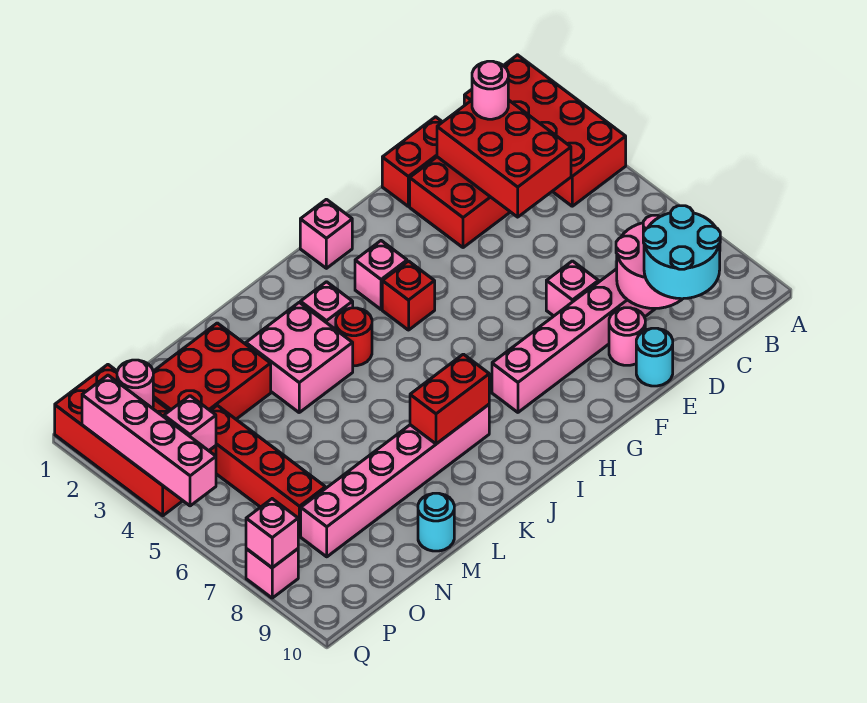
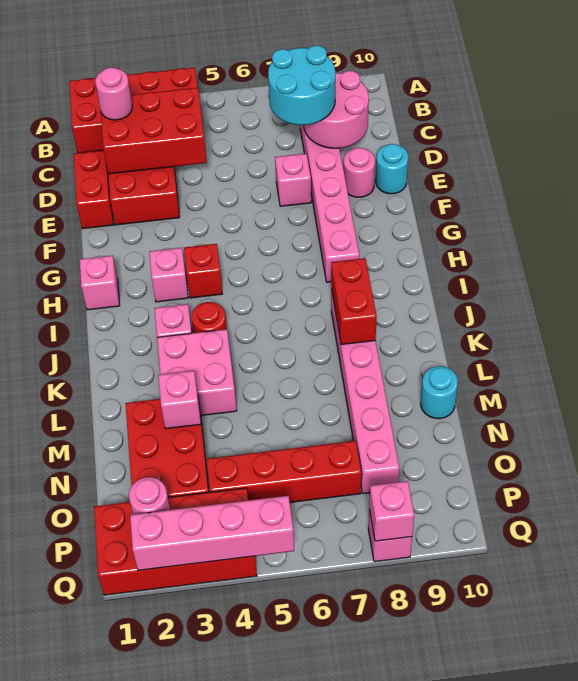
cyan round brick C9:D10 level 3 -> cyan round brick C7:D8 level 3
pink brick P4 level 2 -> pink brick M3 level 2

